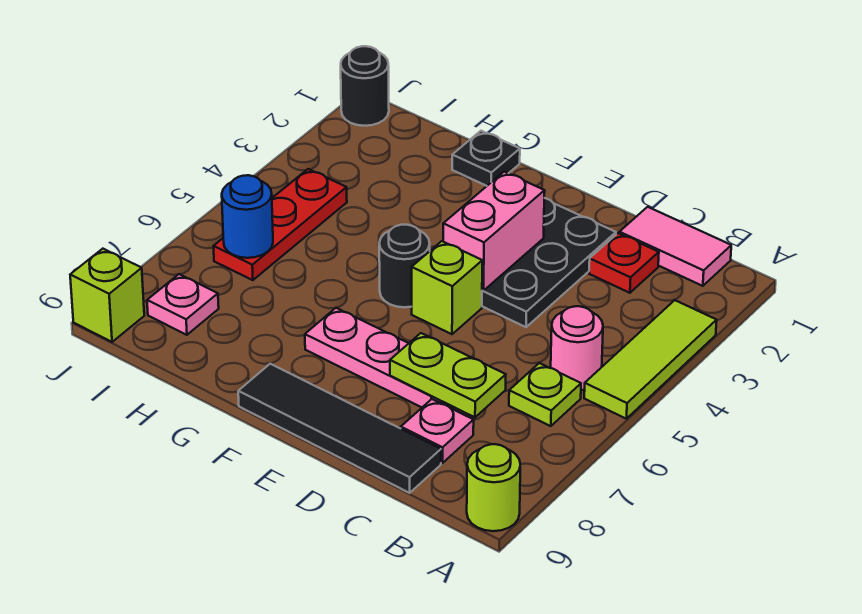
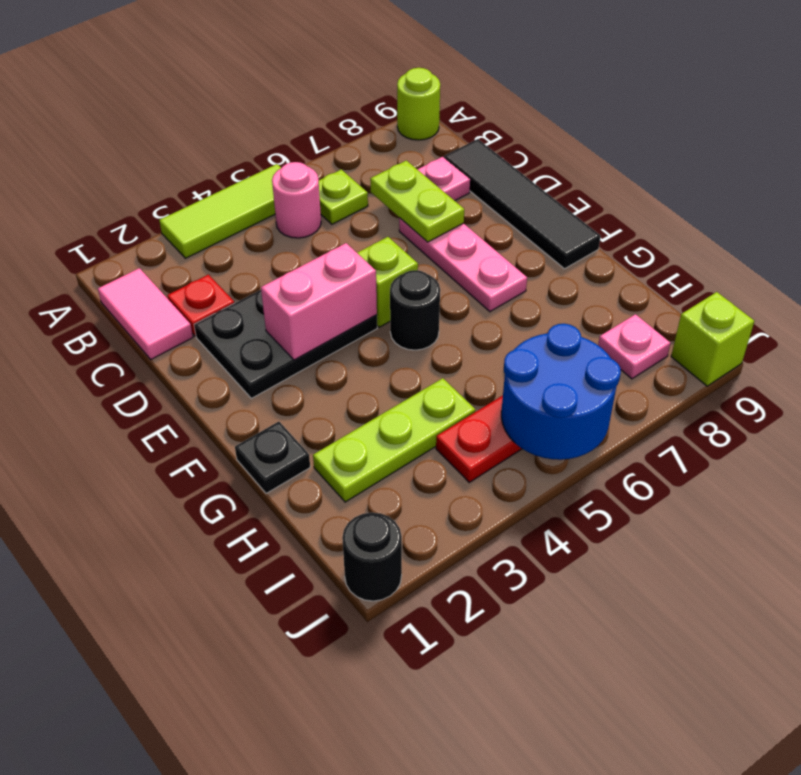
none -> lime plate H2:H4 level 1
blue round brick I6 level 2 -> blue round brick I5:J6 level 2

